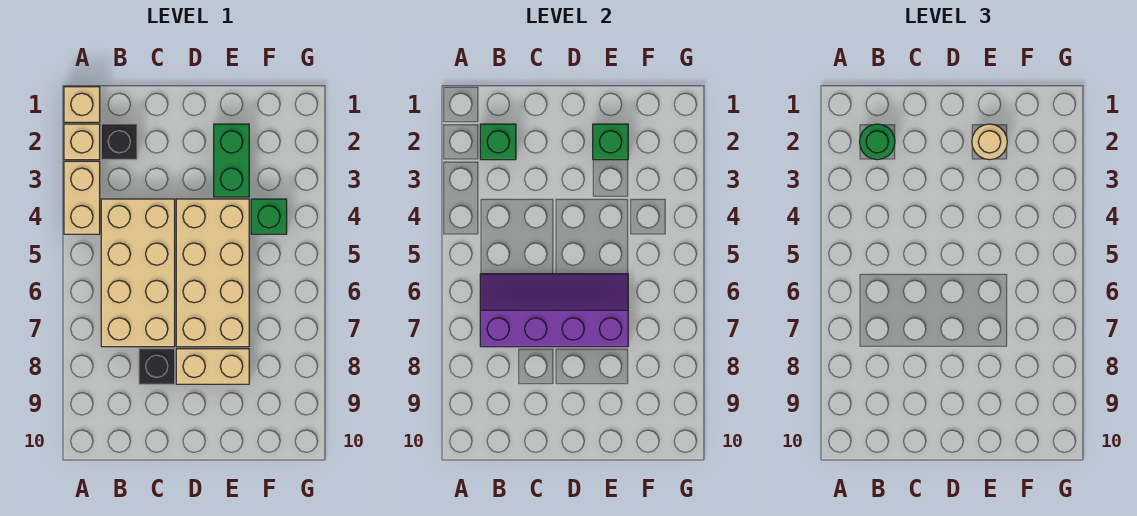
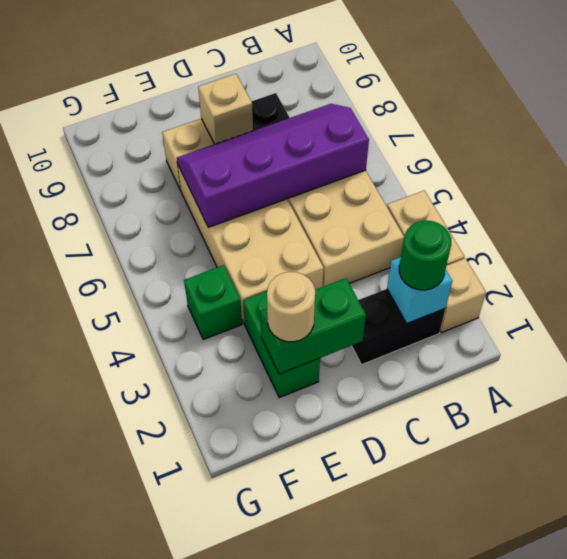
tan brick A1 level 1 -> tan brick D8 level 2
black brick B2 level 1 -> black brick B2:C2 level 1
green brick B2 level 2 -> cyan brick B2 level 2
purple slope B6:E7 level 2 top 7 -> purple slope B6:E7 level 2 top 6
green brick E2 level 2 -> green brick D2:E2 level 2

